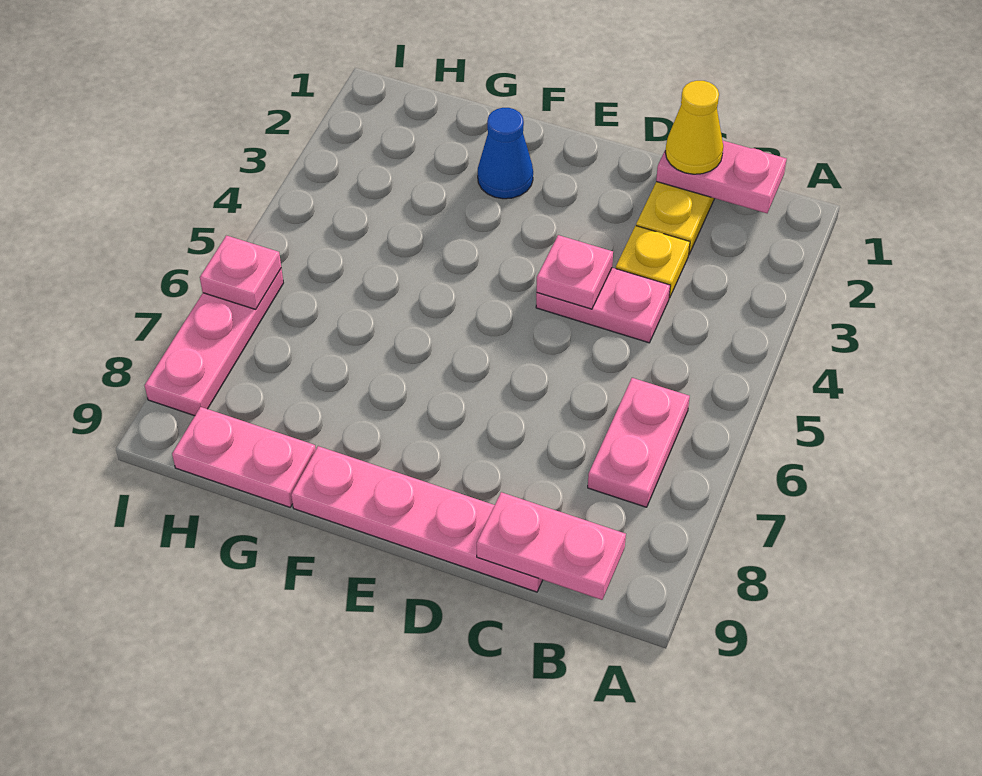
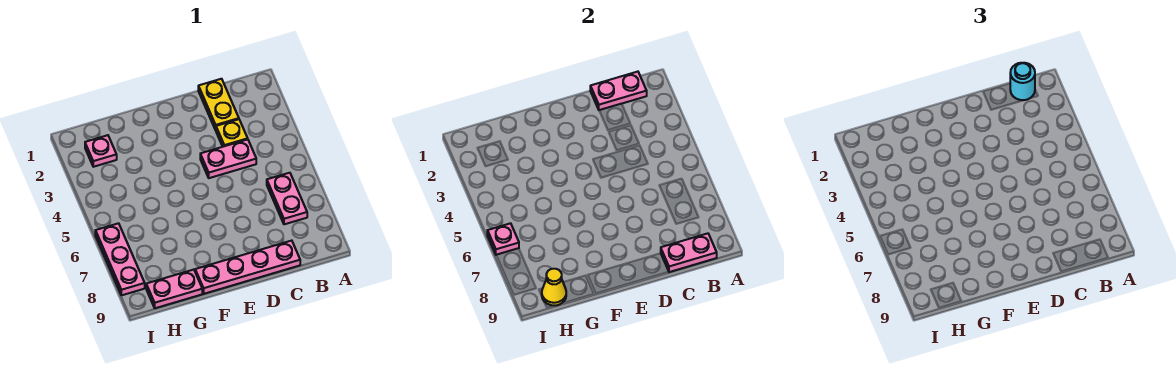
none -> cyan round brick B1 level 3
yellow cone C1 level 3 -> yellow cone H9 level 2
pink plate D4 level 2 -> pink plate H2 level 1
blue cone F2 level 1 -> none

